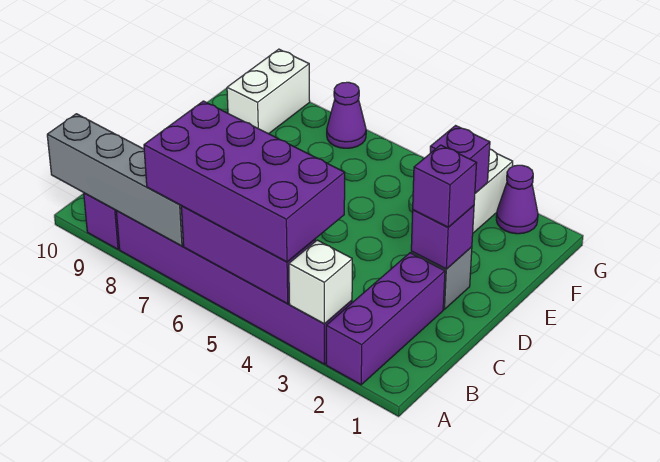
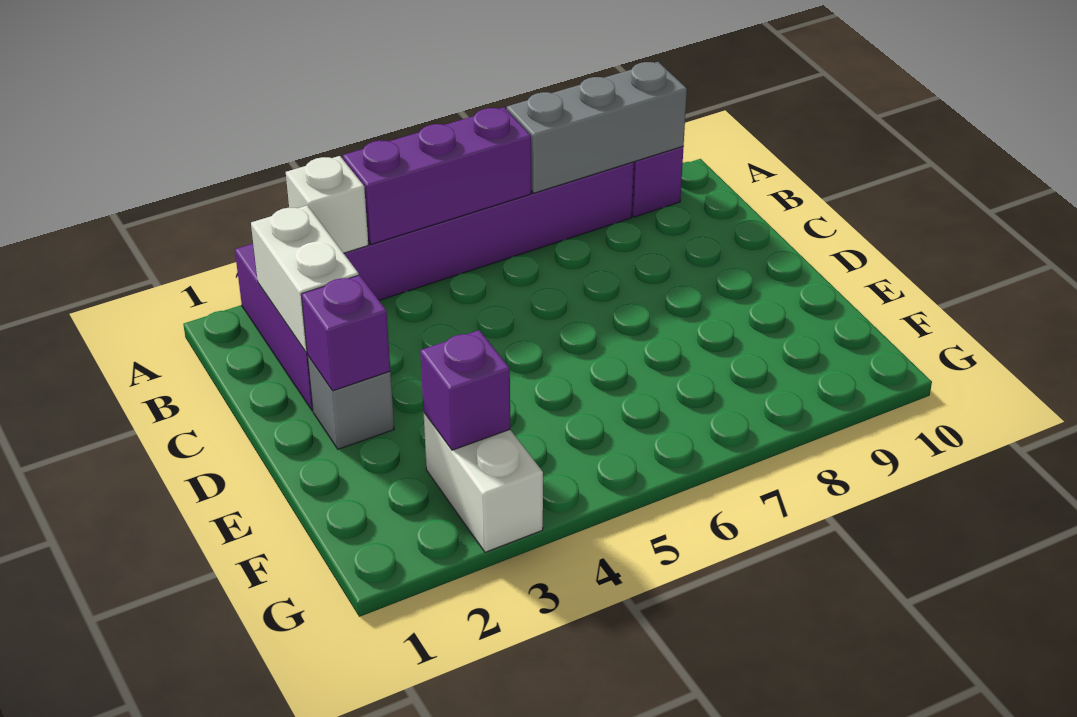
purple brick A4:B7 level 3 -> none
grey brick A7:A10 level 2 -> grey brick A7:A9 level 2
purple brick D2 level 3 -> none
white brick F9:G9 level 1 -> white brick B2:C2 level 2
purple cone G2 level 1 -> none
purple cone G7 level 1 -> none

